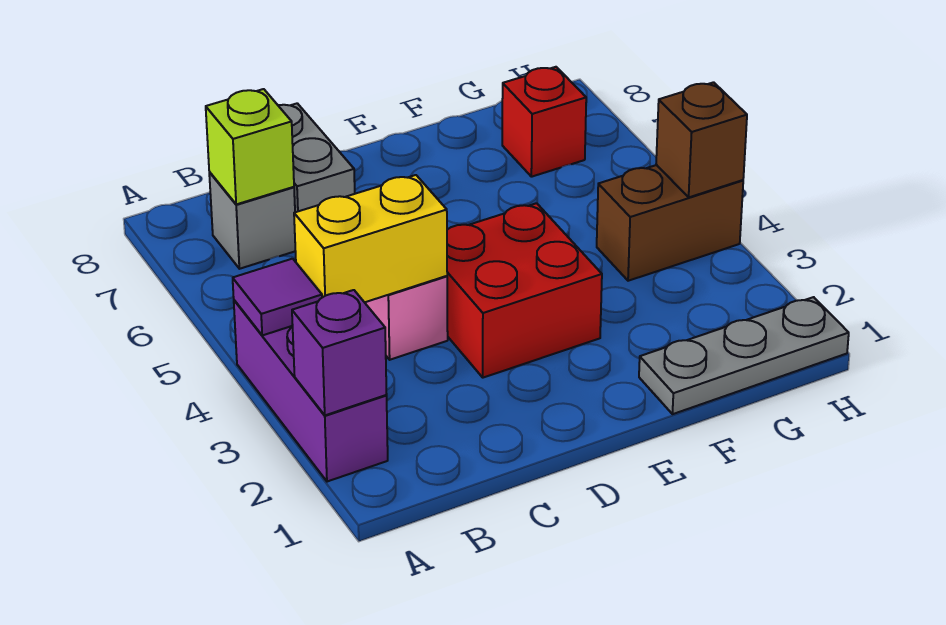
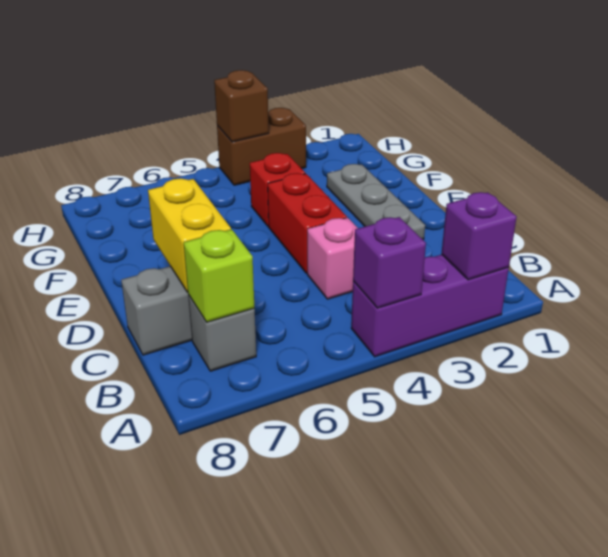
purple tile A4 level 2 -> purple brick A4 level 2
yellow brick B4:C4 level 2 -> yellow brick C7:D7 level 2
red brick D3:E4 level 1 -> red brick D4:E4 level 1
grey plate F1:H1 level 1 -> grey plate D2:F2 level 1
brown brick G4:H4 level 1 -> brown brick H3:H4 level 1
red brick G7 level 1 -> red brick F4 level 1

